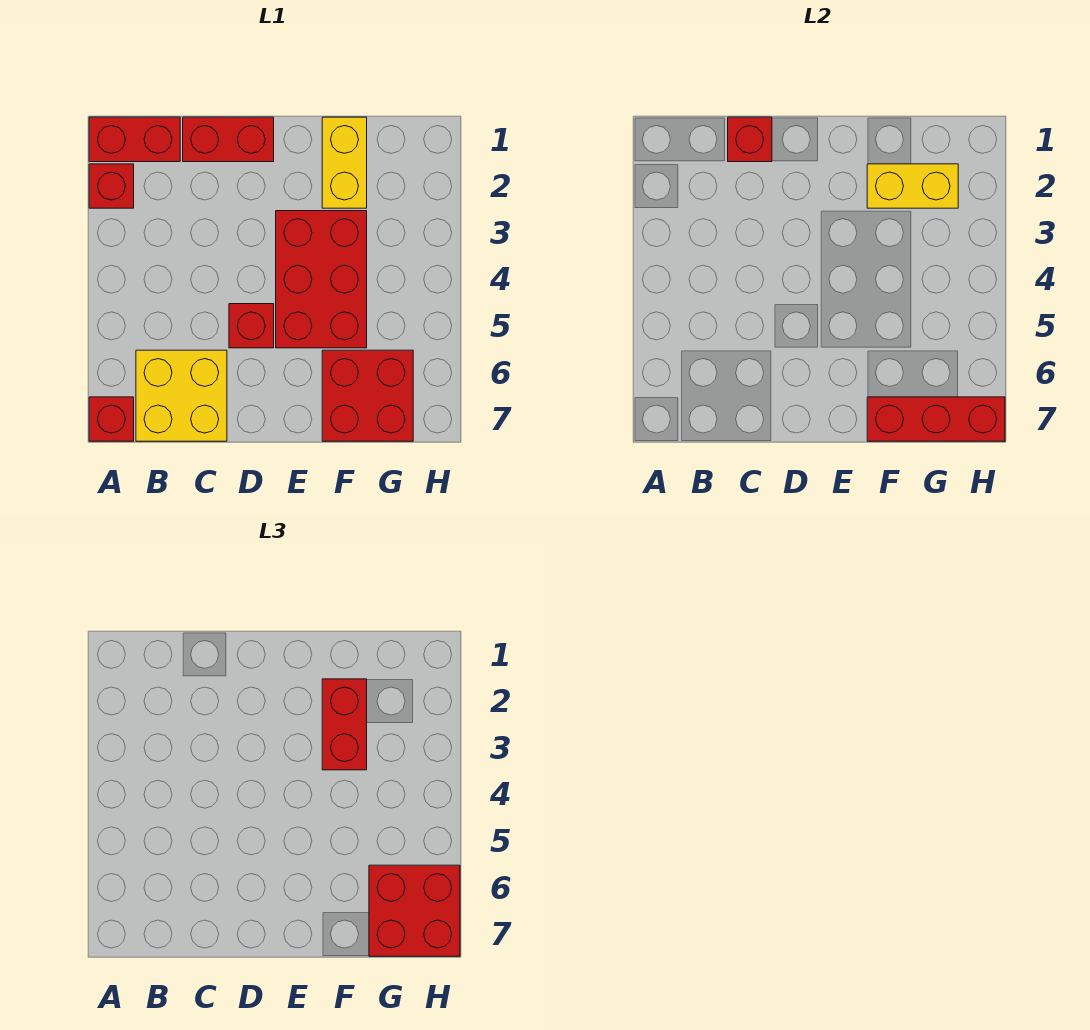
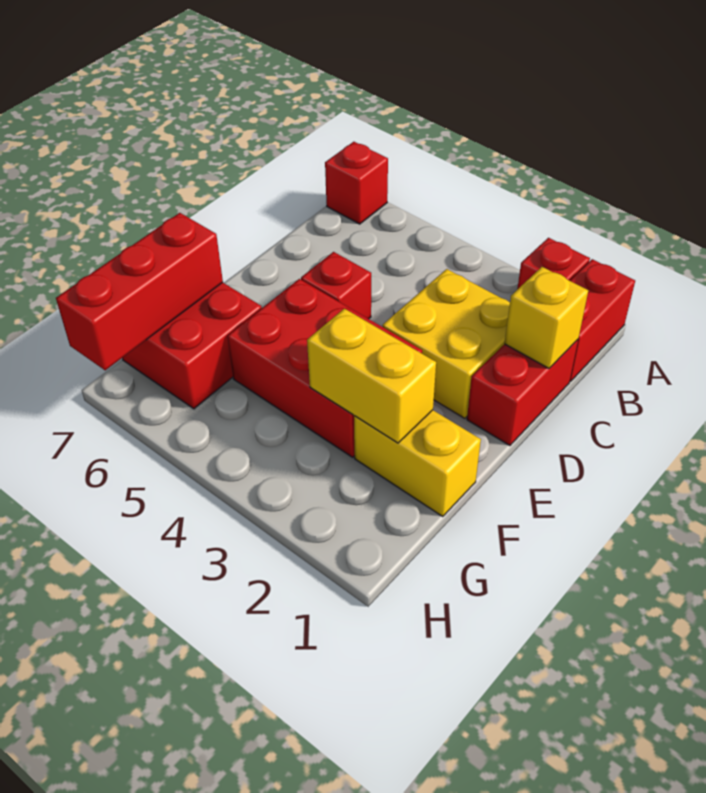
yellow brick B6:C7 level 1 -> yellow brick C2:D3 level 1
red brick C1 level 2 -> yellow brick C1 level 2
yellow brick F2:G2 level 2 -> yellow brick F2:F3 level 2
red brick F2:F3 level 3 -> none
red brick G6:H7 level 3 -> none

